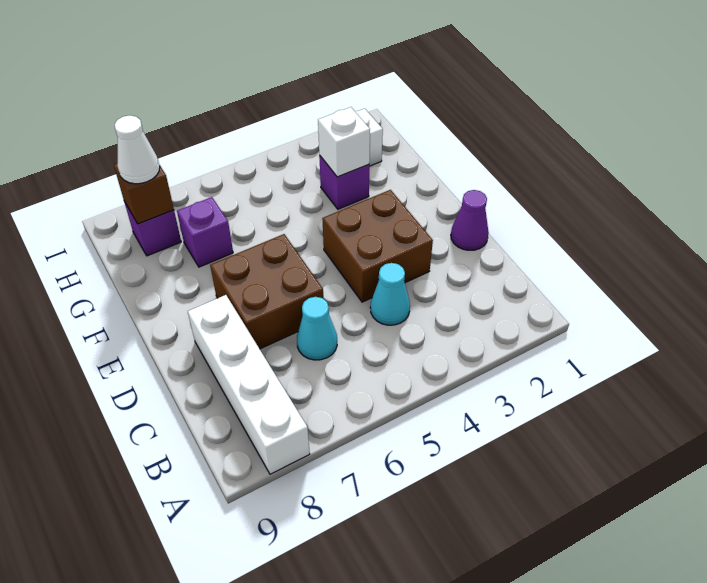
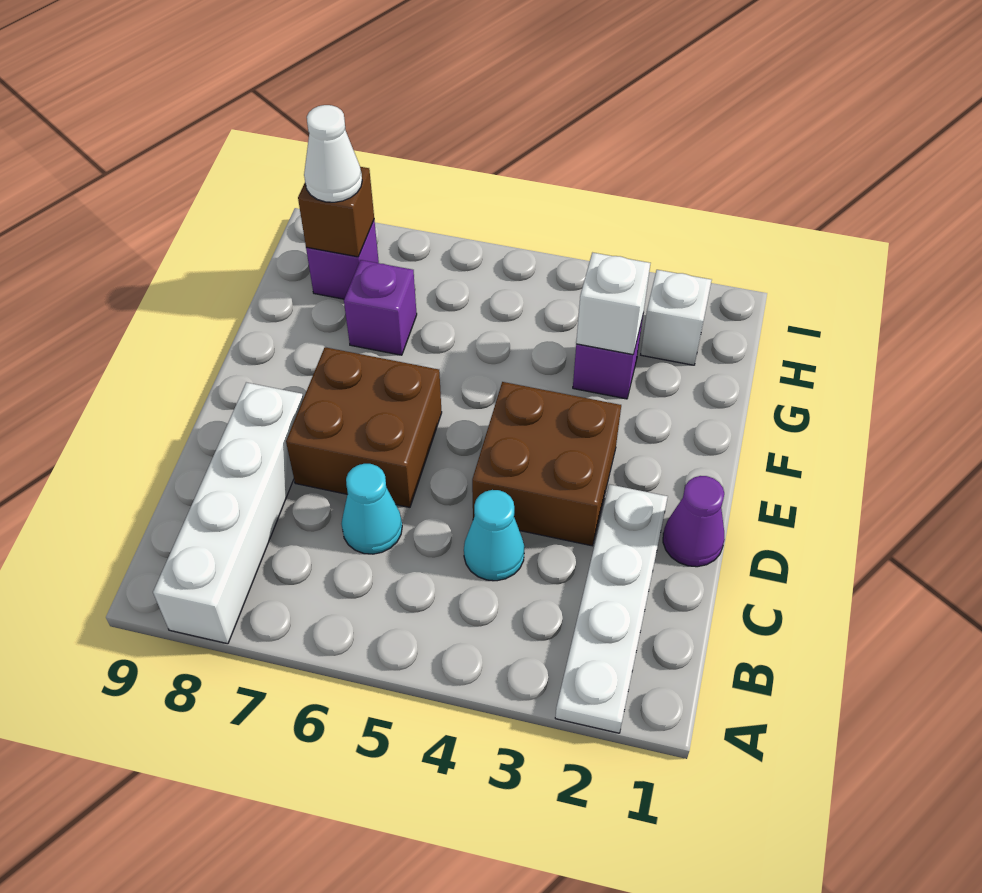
none -> white plate A2:D2 level 1

